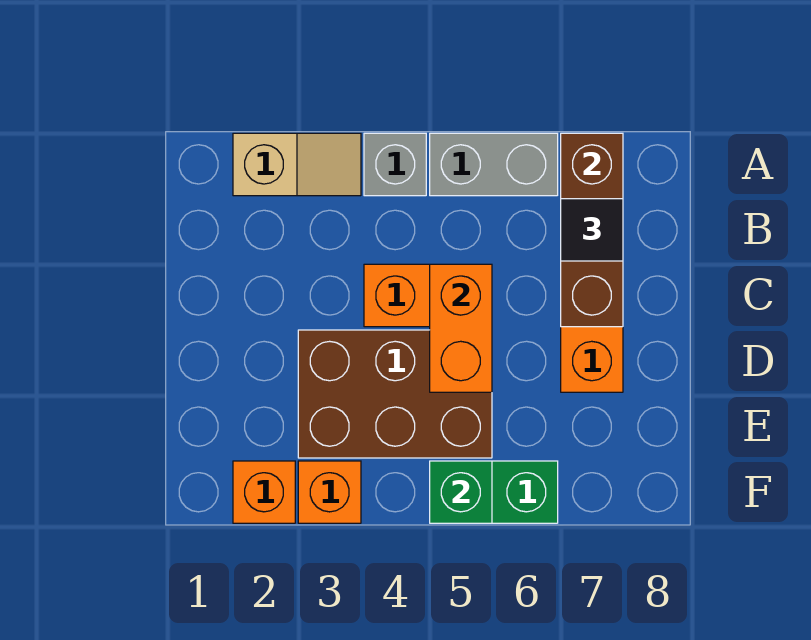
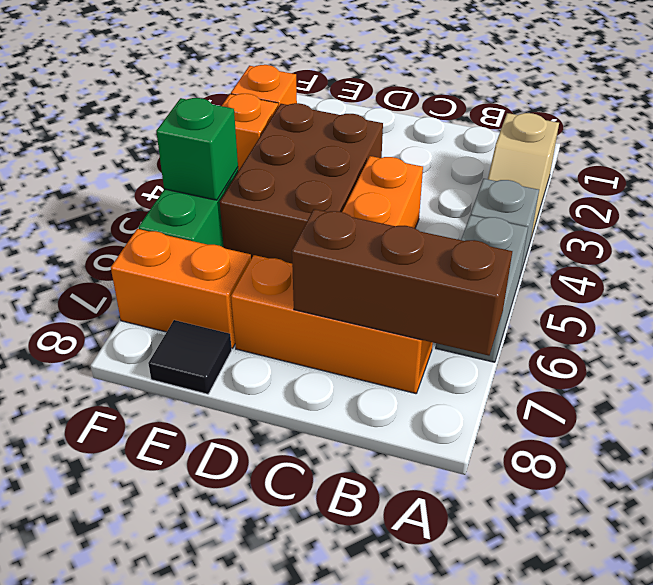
black tile B7 level 3 -> black tile E8 level 1
orange brick C5:D5 level 2 -> orange brick E7:F7 level 1

